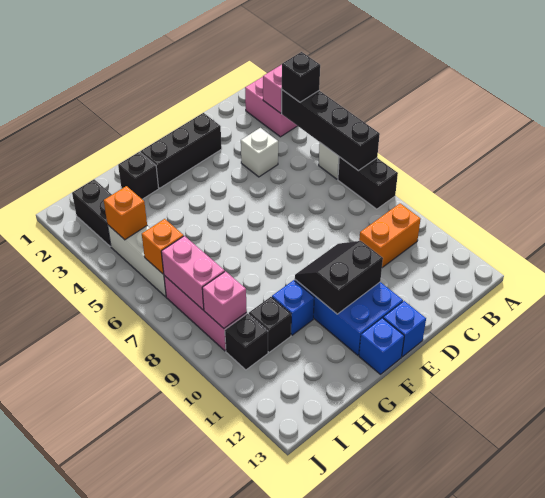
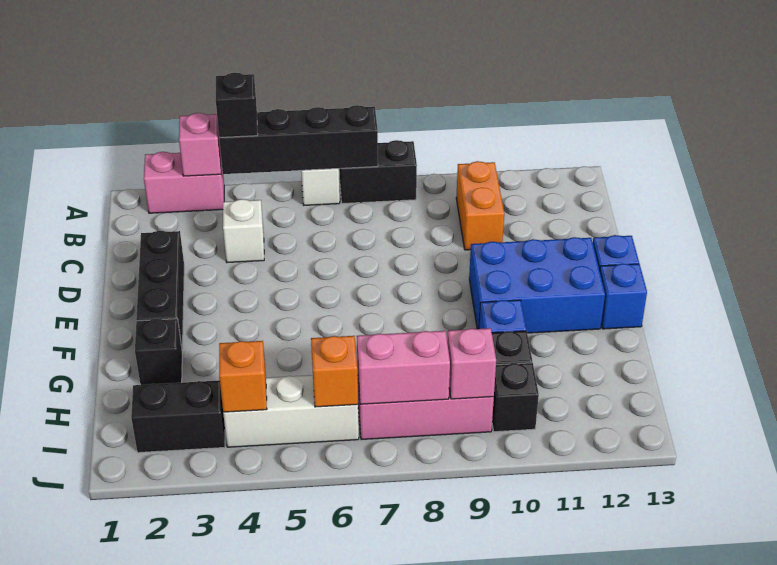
black slope E10:F11 level 2 top 11 -> none

